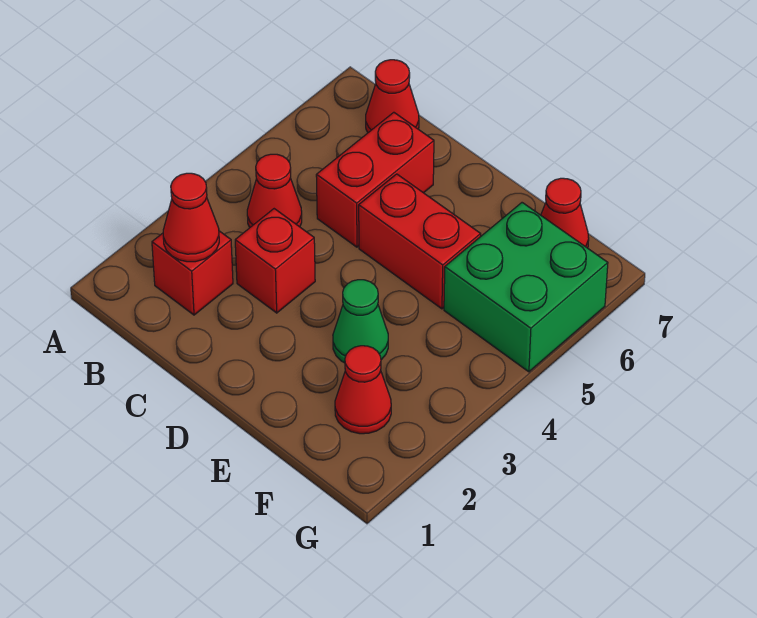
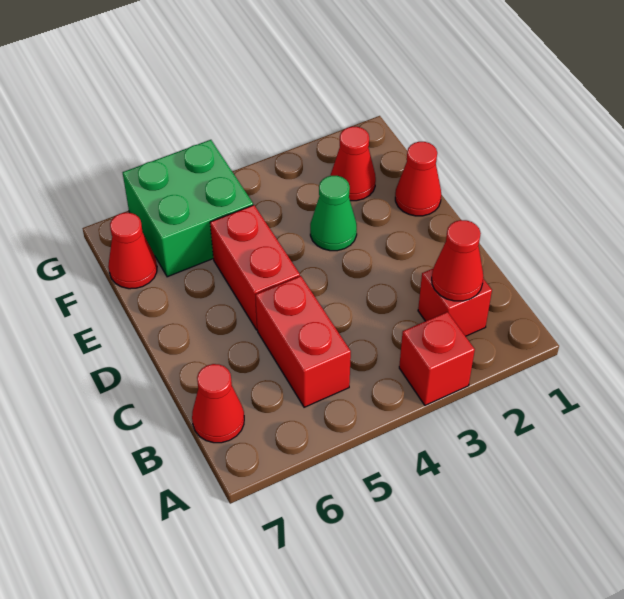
red cone B4 level 1 -> red cone E1 level 1
red brick C3 level 1 -> red brick A3 level 1
red brick C5:C6 level 1 -> red brick B5:C5 level 1

